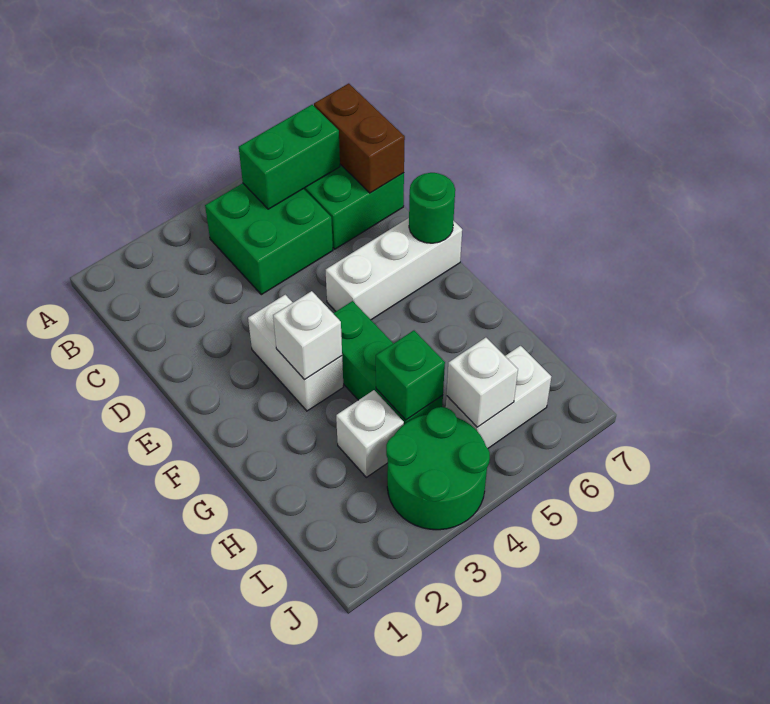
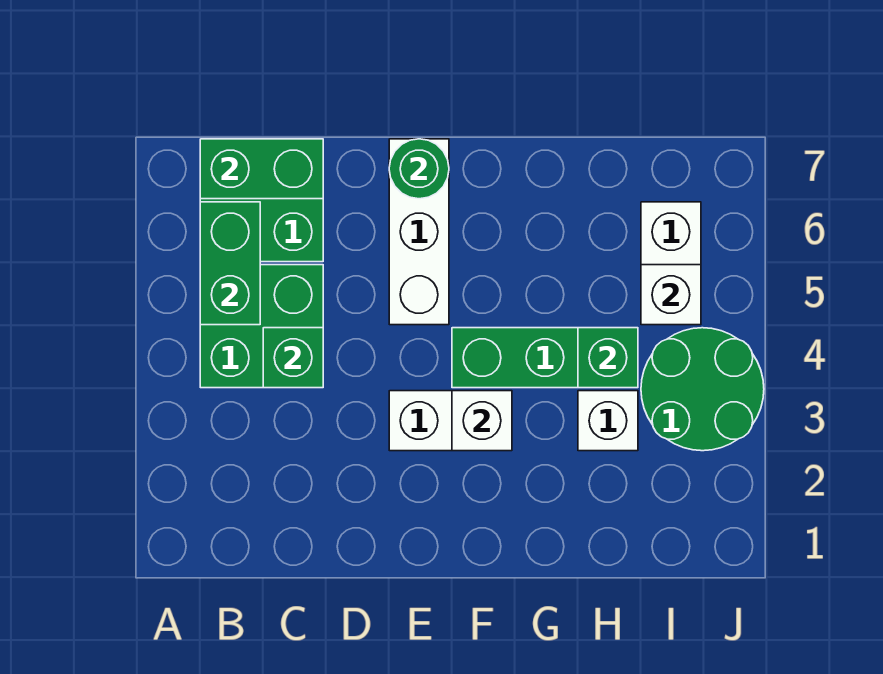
brown brick B7:C7 level 2 -> green brick B7:C7 level 2
none -> green brick C4 level 2

